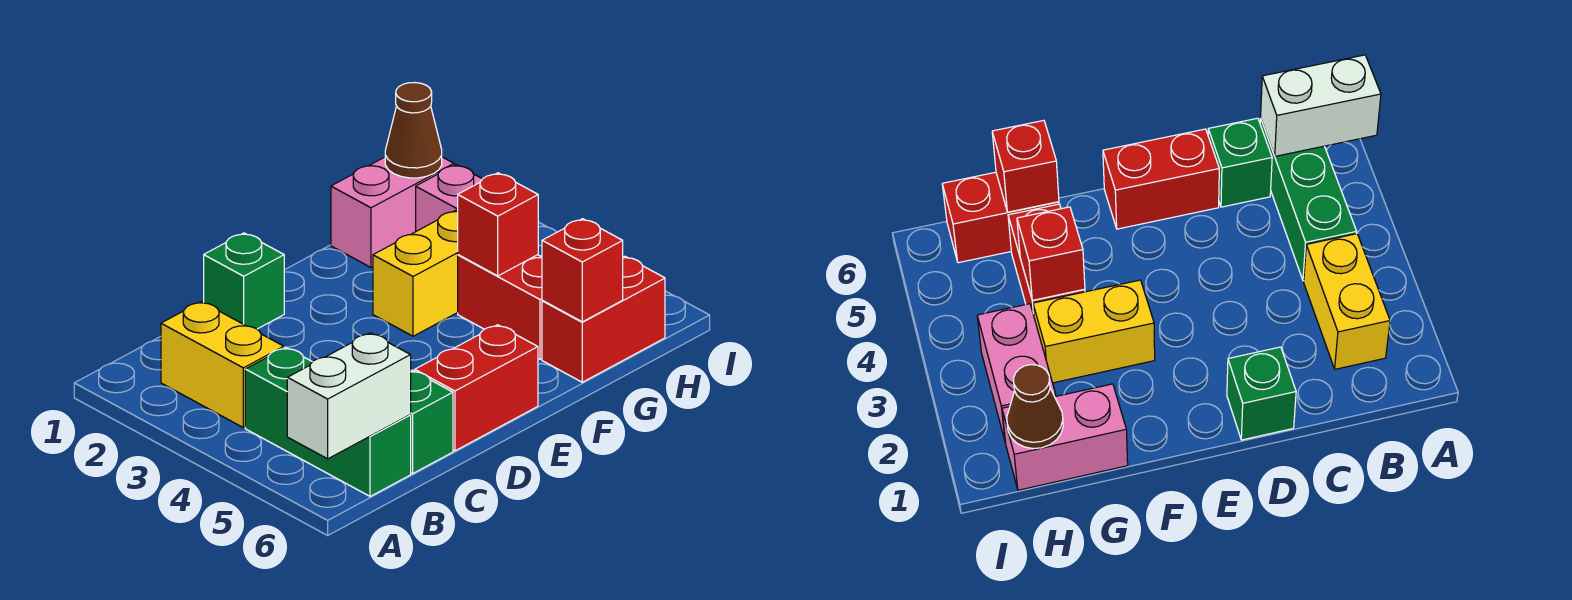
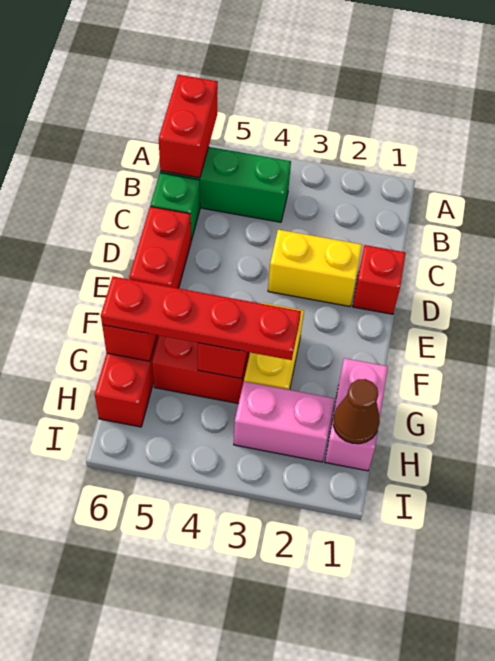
white brick A6:B6 level 2 -> red brick A6:B6 level 2
yellow brick B2:B3 level 1 -> yellow brick D2:D3 level 1
green brick D1 level 1 -> red brick D1 level 1
none -> red plate G3:G6 level 3

